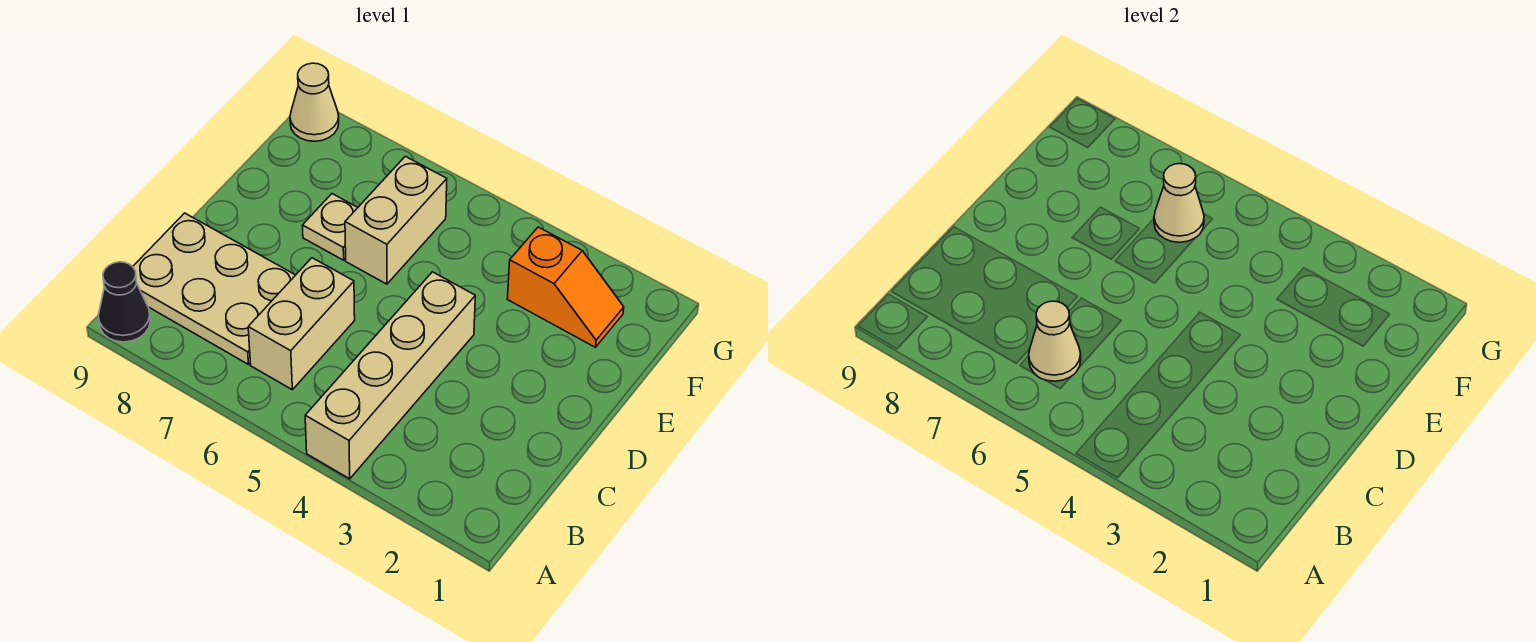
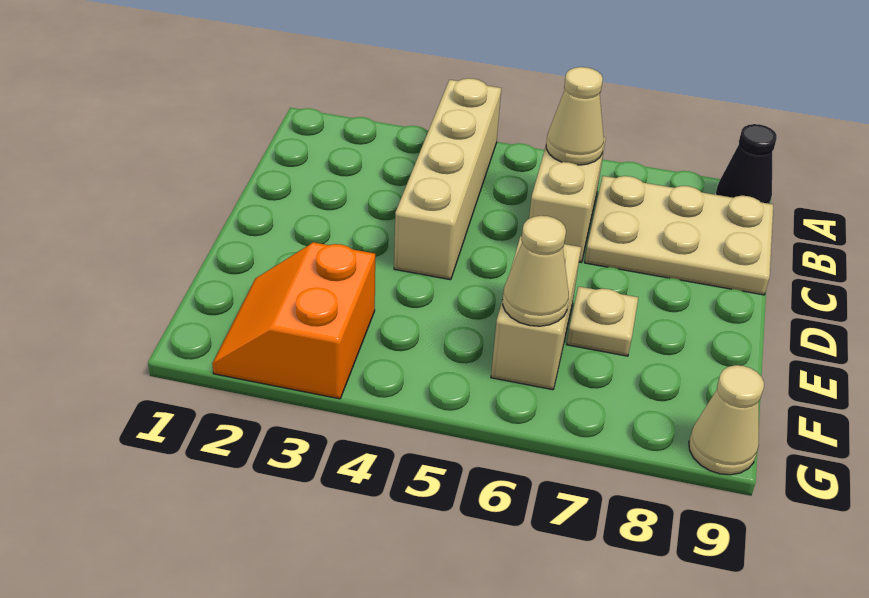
orange slope F2:F3 level 1 top 3 -> orange slope F2:G3 level 1 top 3

